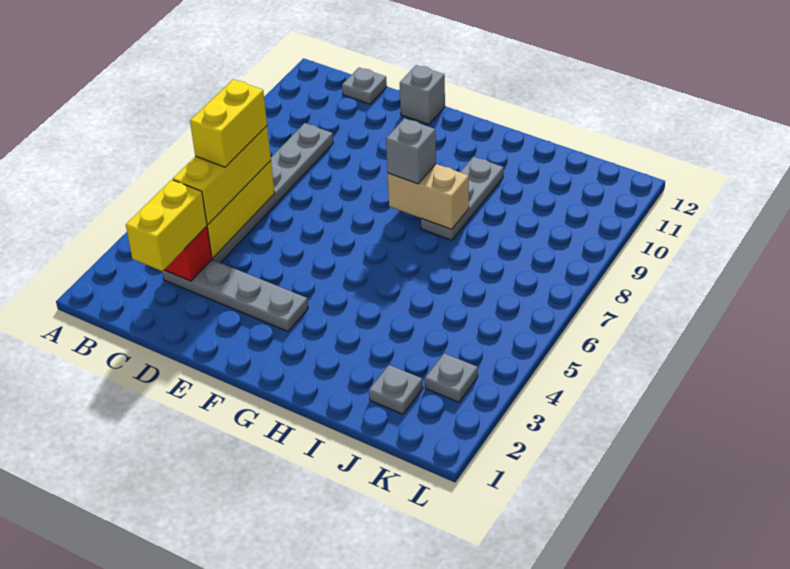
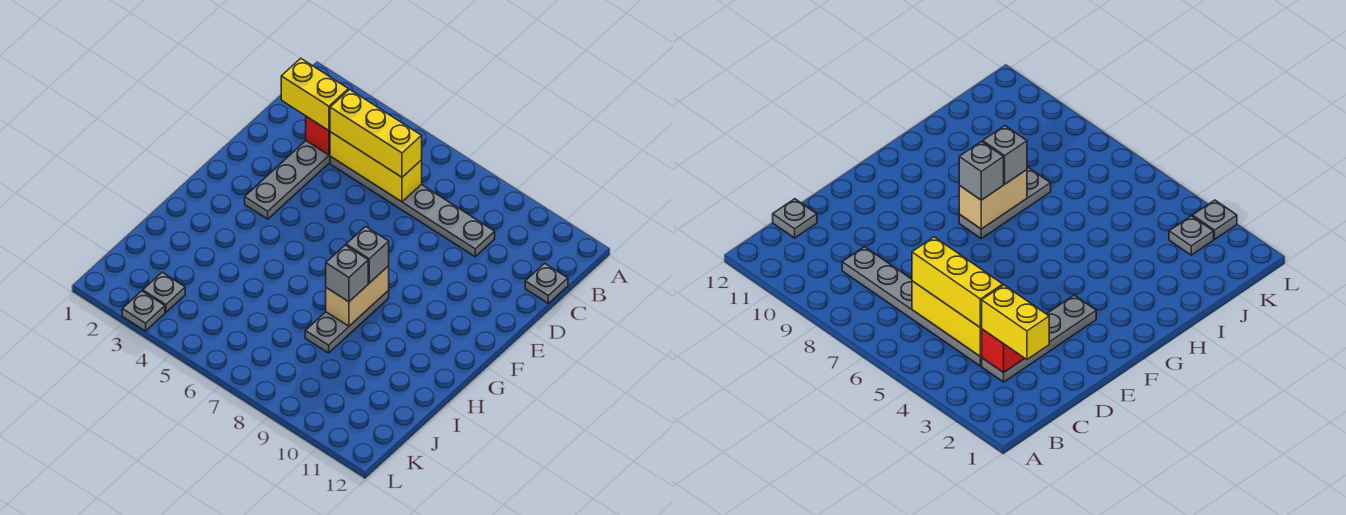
yellow brick C5:C6 level 4 -> none
grey brick E12 level 1 -> grey brick H8 level 3
grey plate H8:H10 level 1 -> grey plate G8:I8 level 1
grey plate J2 level 1 -> grey plate L3 level 1

